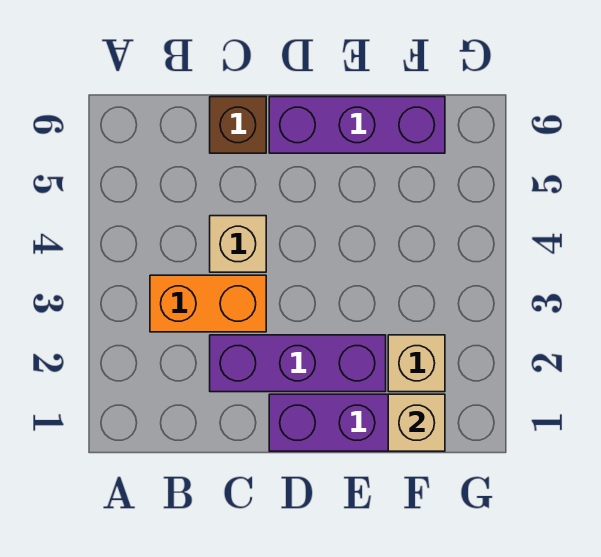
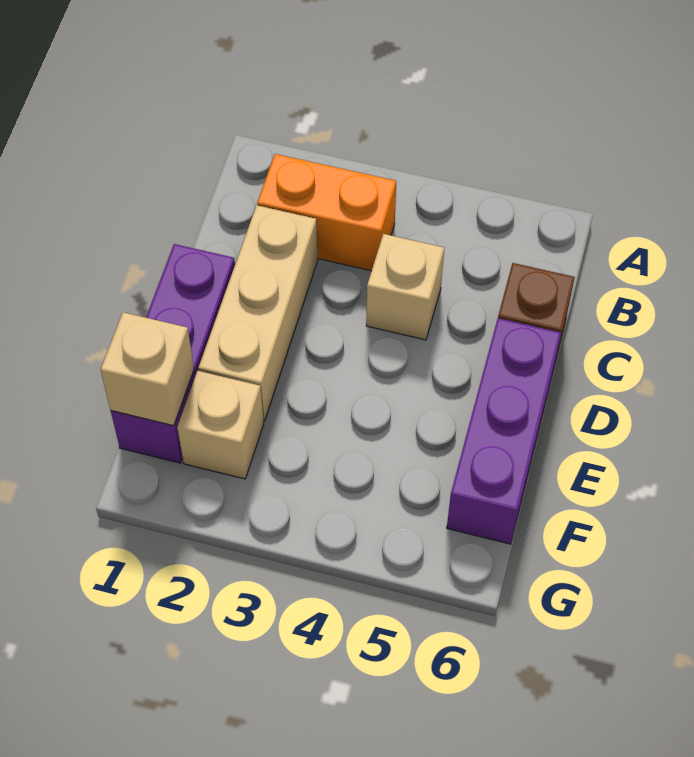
orange brick B3:C3 level 1 -> orange brick B2:B3 level 1
purple brick C2:E2 level 1 -> tan brick C2:E2 level 1

